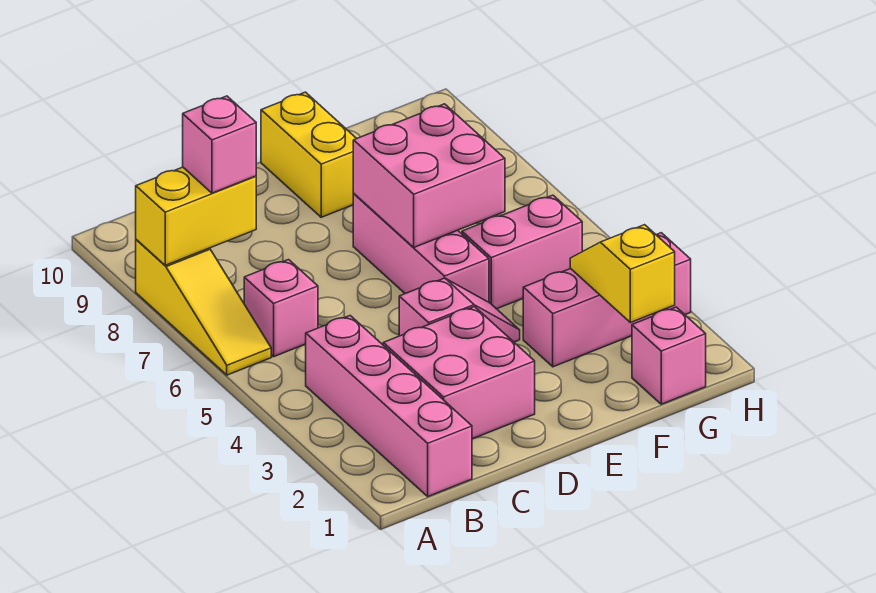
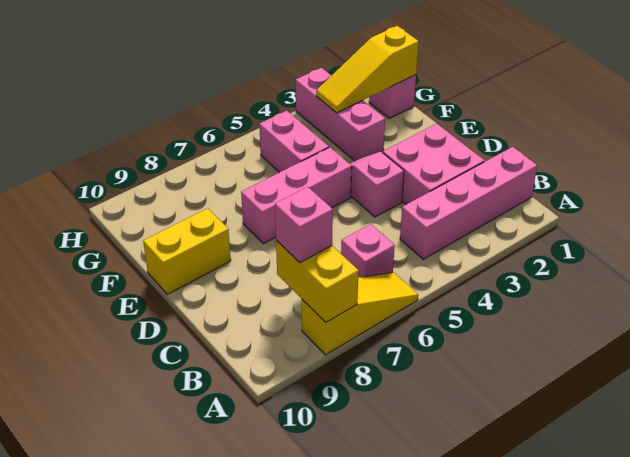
pink brick E6:F7 level 2 -> none
yellow slope G2:G3 level 2 top 2 -> yellow slope G1:G3 level 2 top 1

